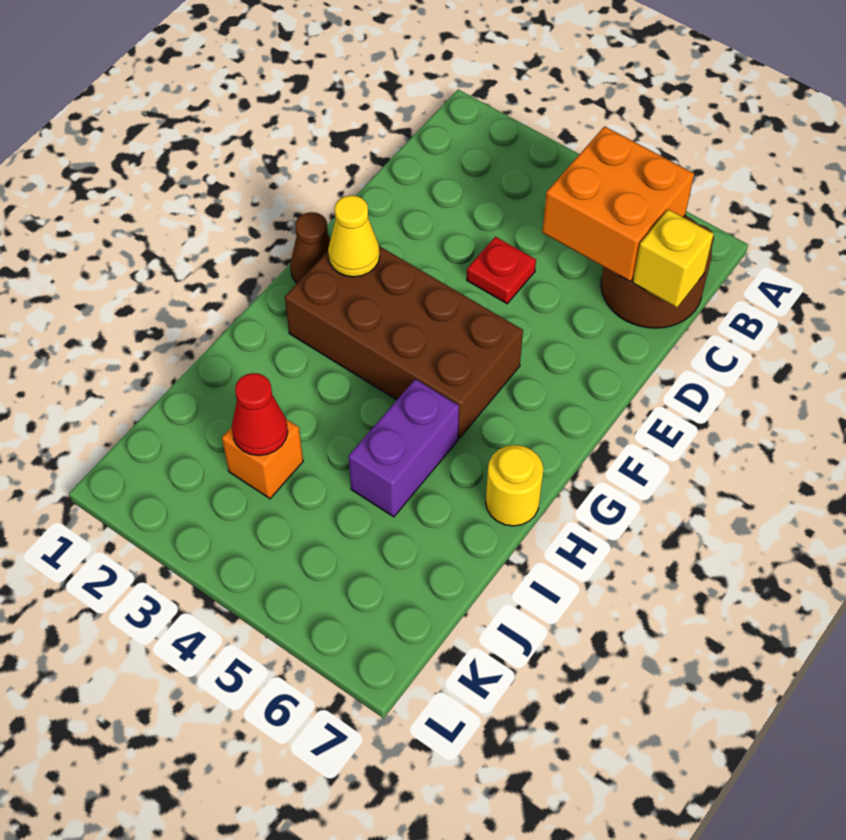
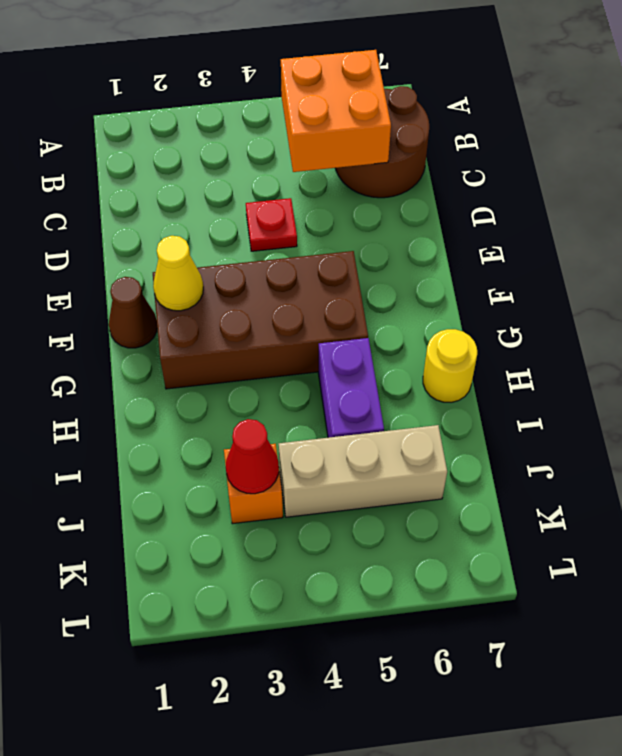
yellow brick C7 level 2 -> none
none -> tan brick J4:J6 level 1

